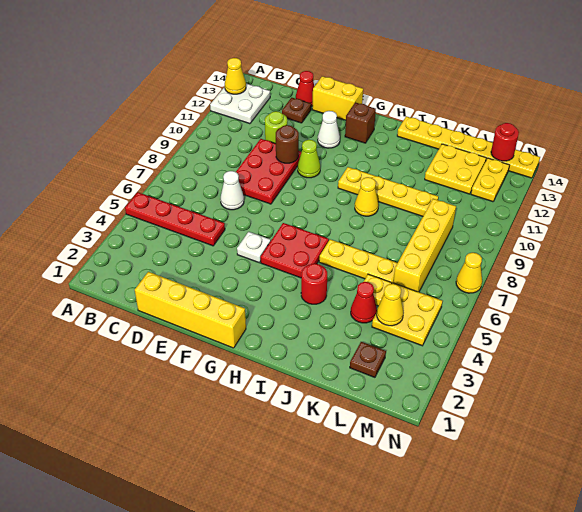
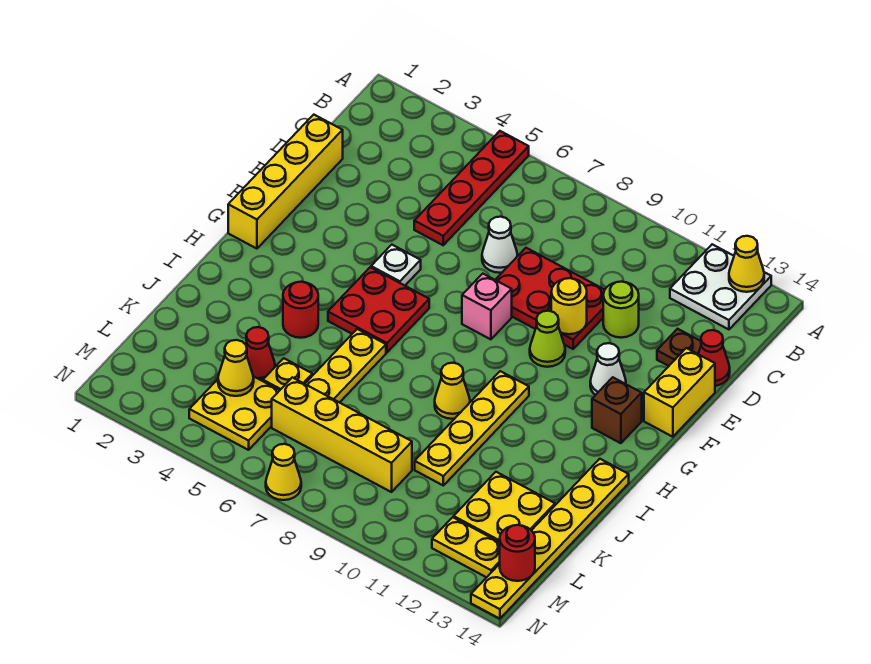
brown round brick E10 level 2 -> yellow round brick E10 level 2
none -> pink brick F8 level 1
brown plate L2 level 1 -> none

